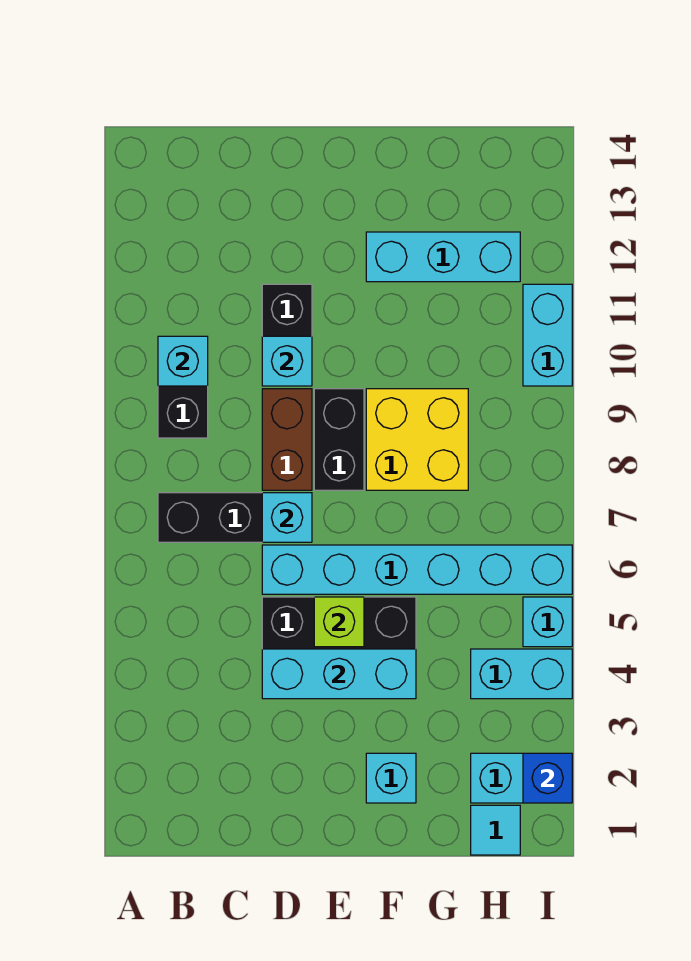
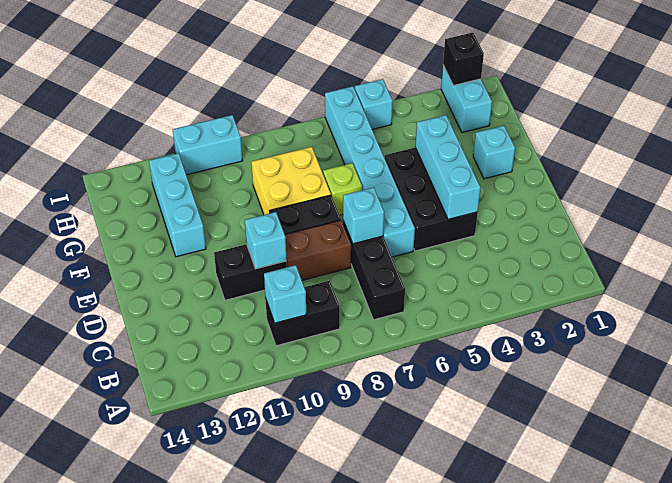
lime brick E5 level 2 -> lime brick F7 level 1
cyan tile H1 level 1 -> none
cyan brick H4:I4 level 1 -> none
blue brick I2 level 2 -> black brick I2 level 2

